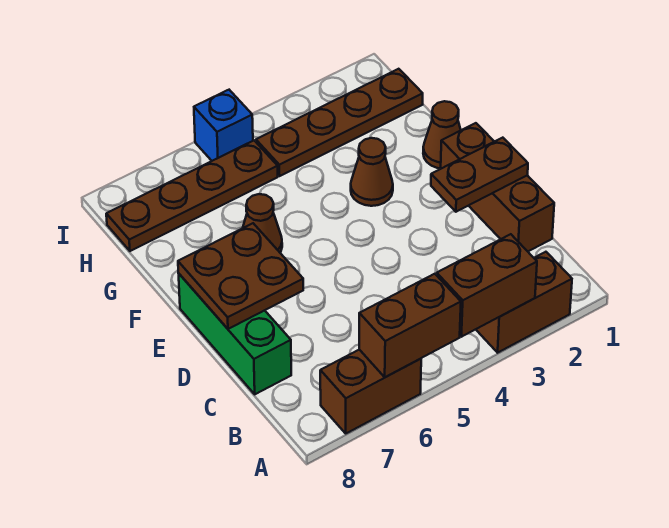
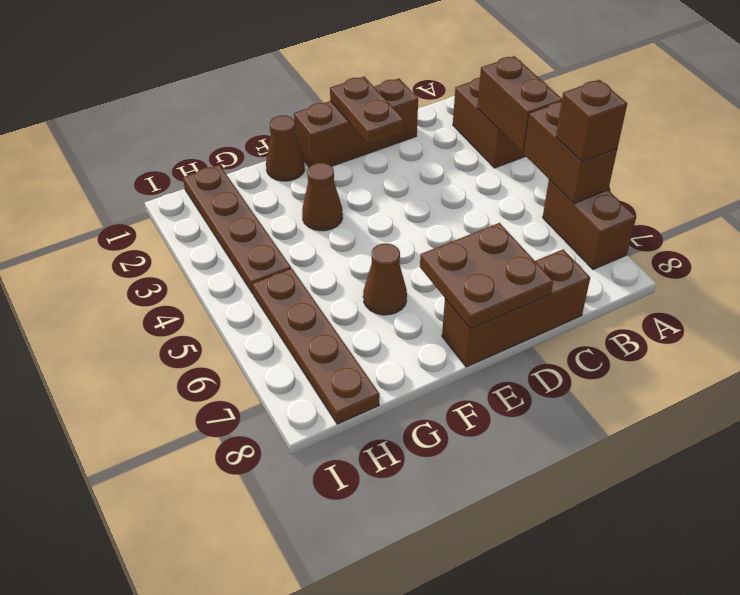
none -> brown brick A6 level 3
green brick C8:E8 level 1 -> brown brick C8:E8 level 1
blue brick I5 level 1 -> none

